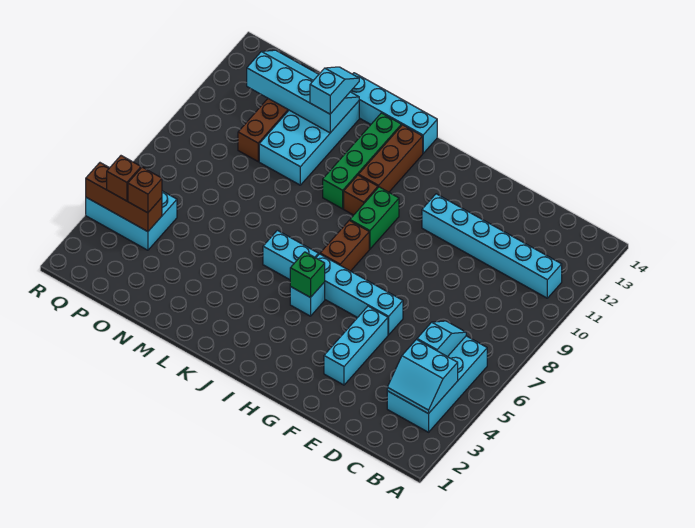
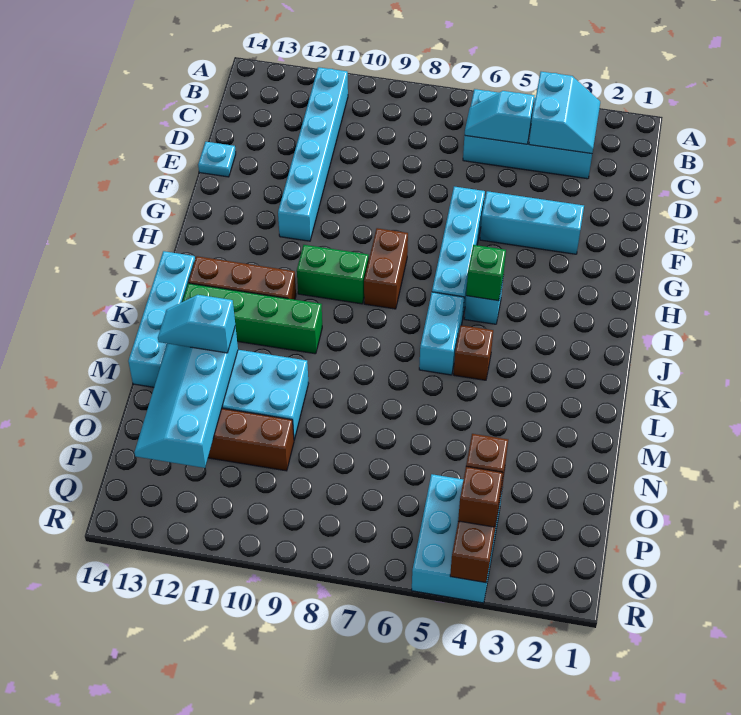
none -> cyan plate E14 level 1
brown brick I7:I8 level 1 -> brown brick H8:I8 level 1
brown brick J10 level 1 -> brown brick K5 level 1

